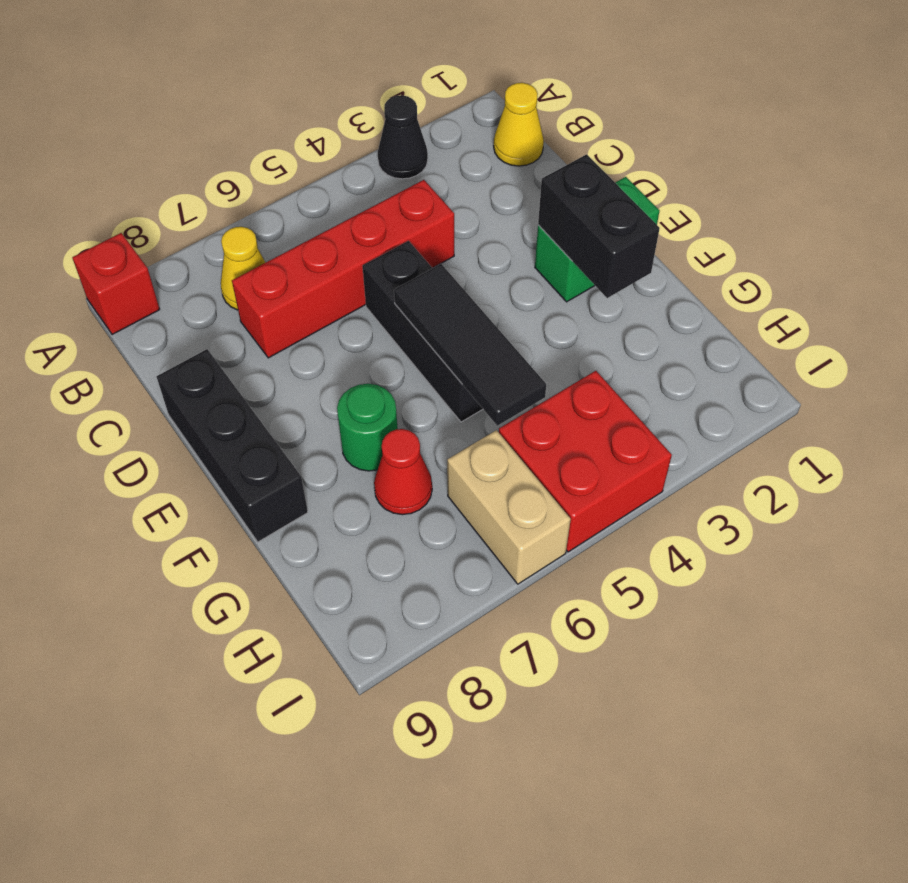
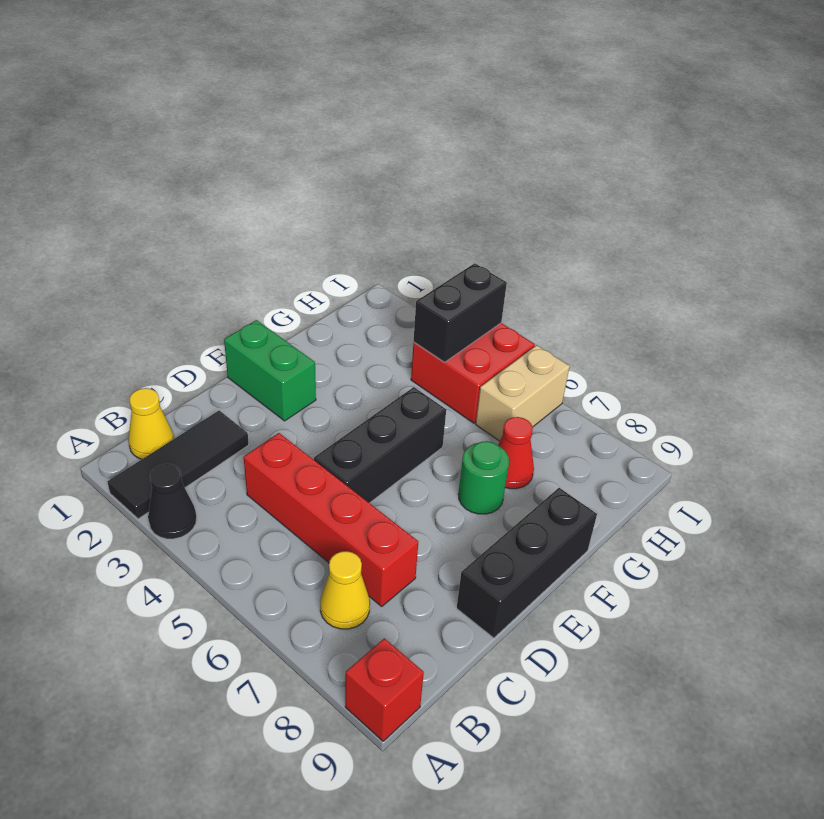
black brick E2:F2 level 2 -> black brick H4:I4 level 2
black tile E5:G5 level 2 -> black tile A2:C2 level 1

